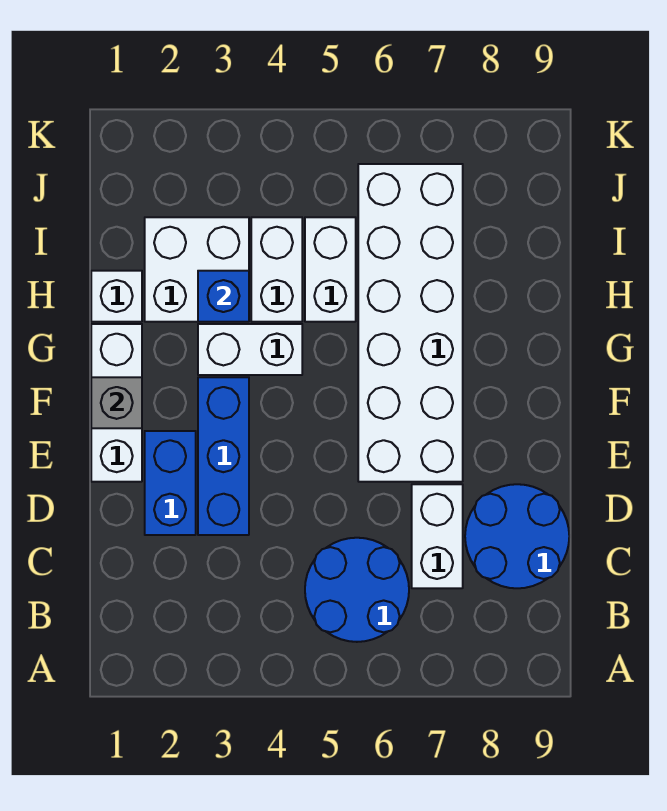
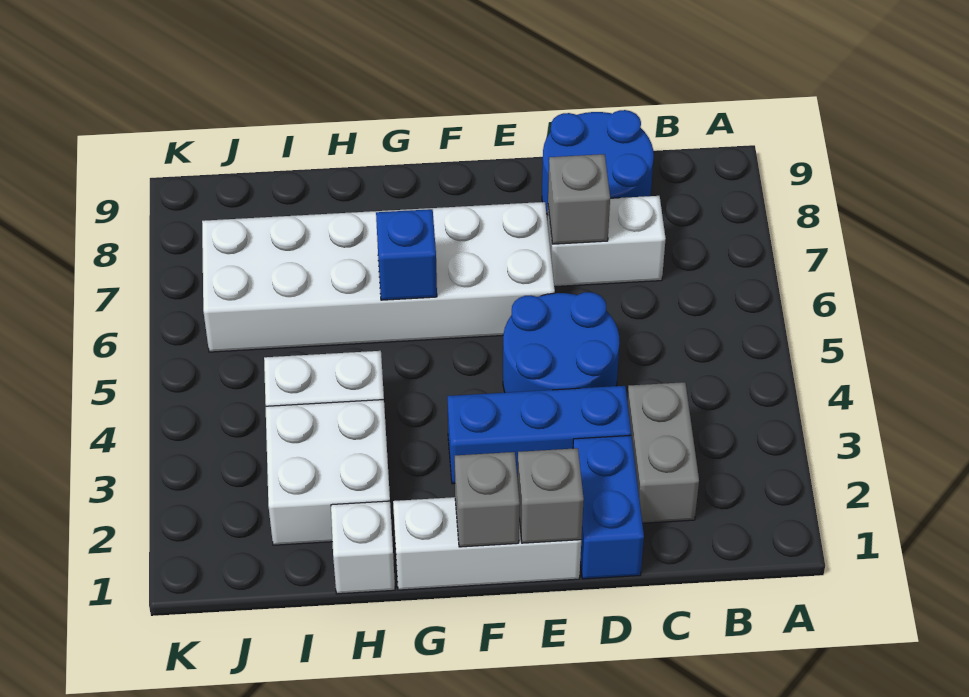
blue round brick B5:C6 level 1 -> blue round brick D4:E5 level 1
none -> grey brick C2:C3 level 1
blue brick D2:E2 level 1 -> blue brick D1:D2 level 1
none -> grey brick D7 level 2
none -> grey brick E1 level 2
white brick G3:G4 level 1 -> none
blue brick H3 level 2 -> blue brick G6 level 2
white brick H5:I5 level 1 -> none

